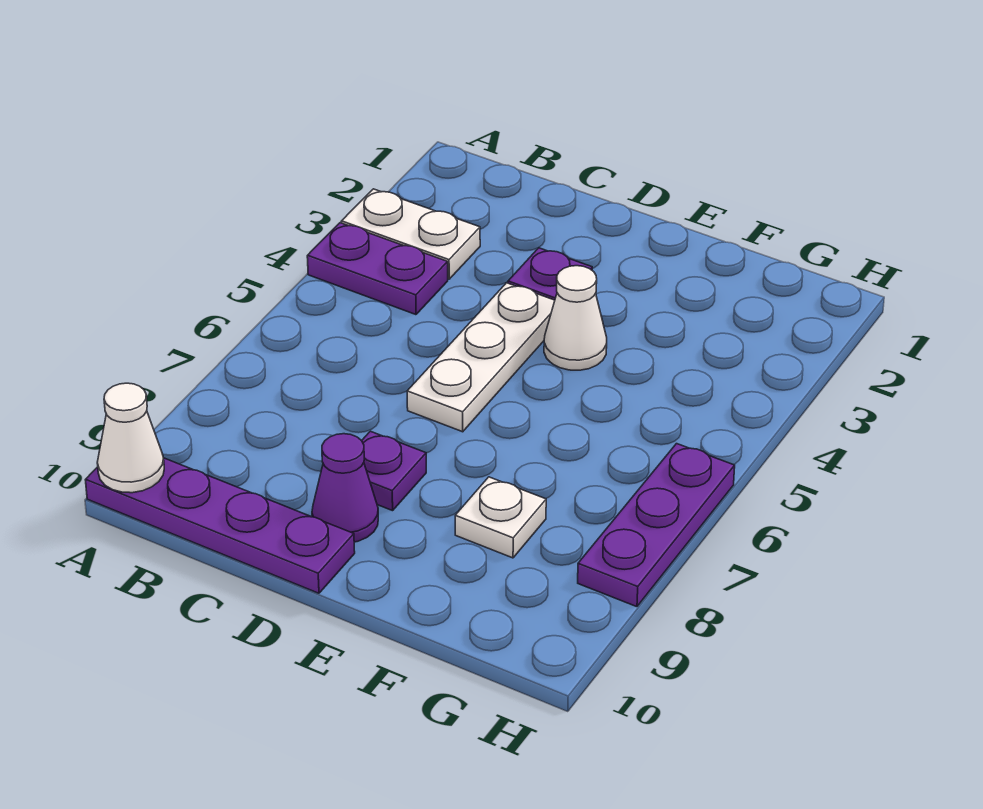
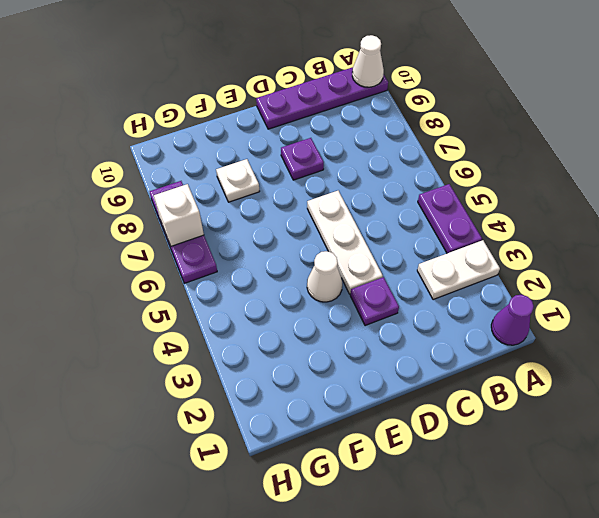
purple plate A4:B4 level 1 -> purple plate A4:A5 level 1
purple cone D9 level 1 -> purple cone A1 level 1
none -> white brick H7 level 2

